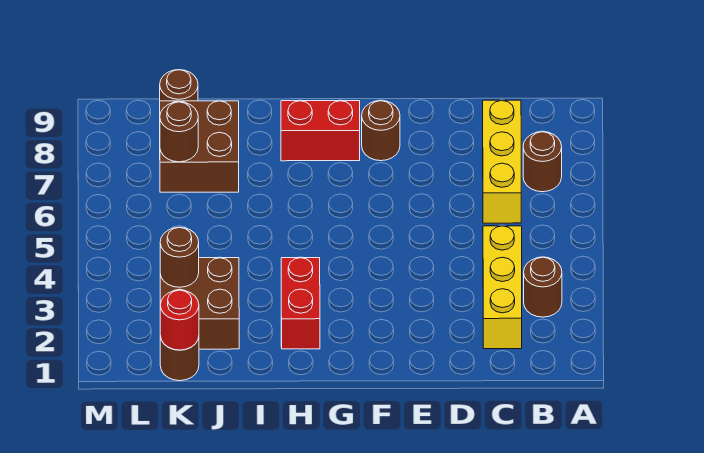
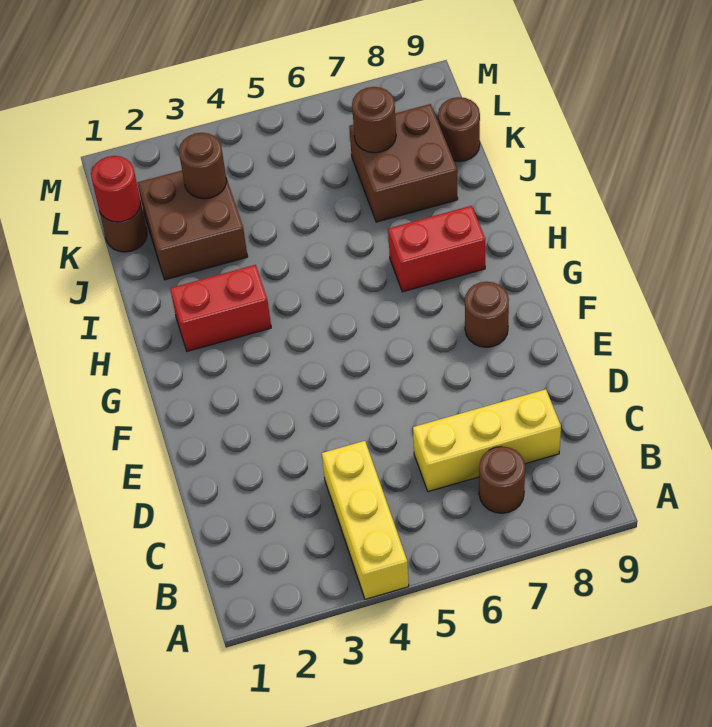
brown round brick B3 level 1 -> none
yellow brick C2:C4 level 1 -> yellow brick A4:C4 level 1
red brick G8:H8 level 1 -> red brick H7:H8 level 1

